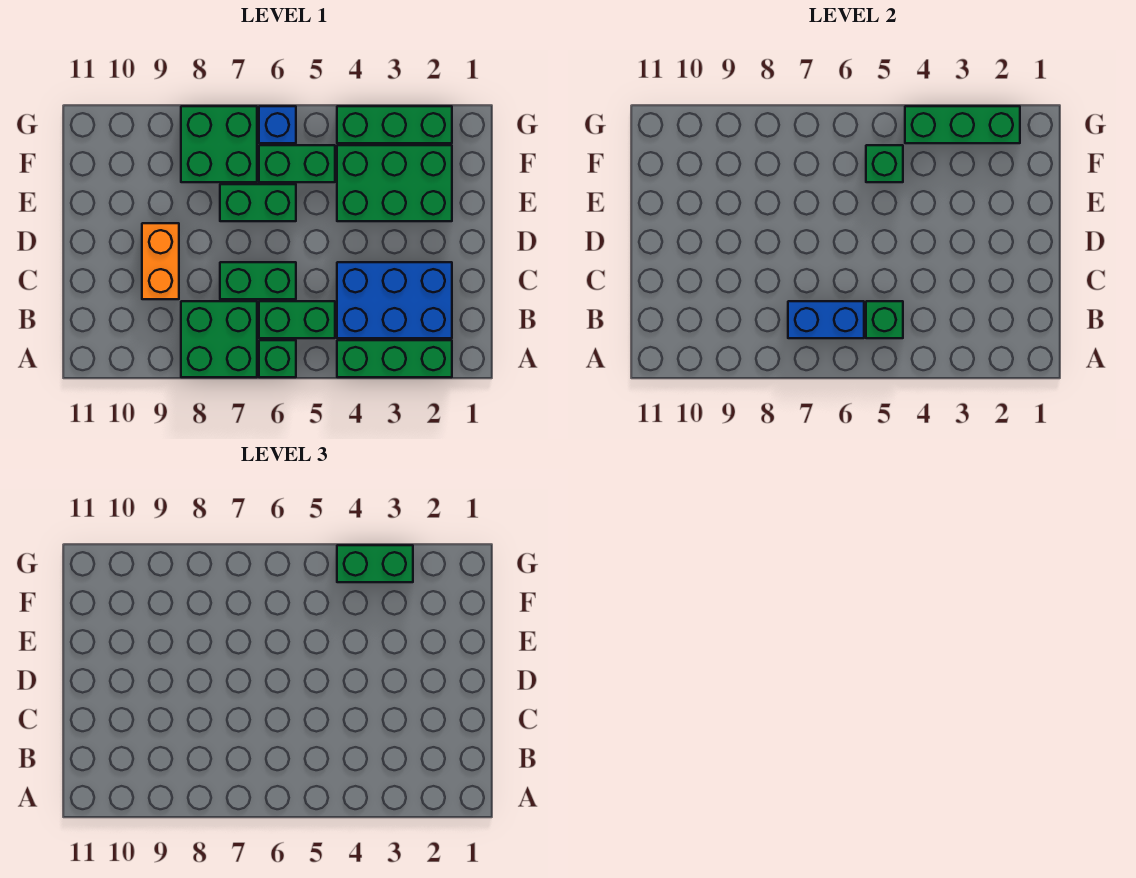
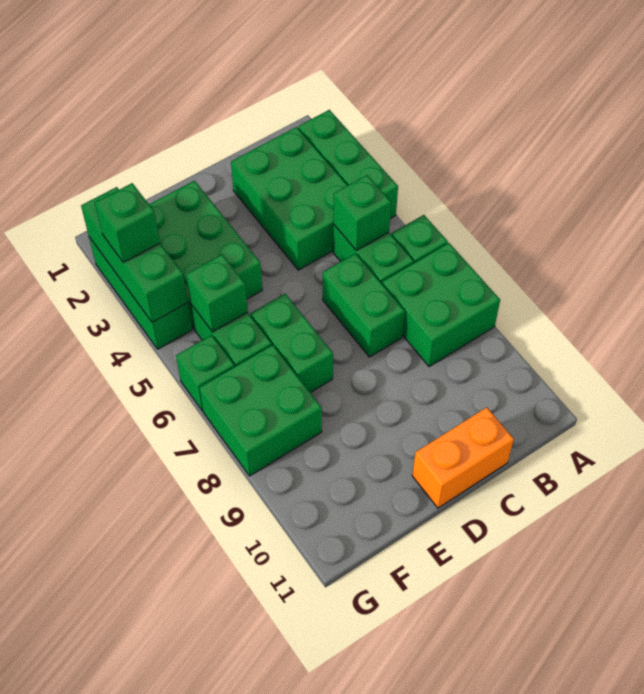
blue brick B2:C4 level 1 -> green brick B2:C4 level 1
blue brick B6:B7 level 2 -> none
orange brick C9:D9 level 1 -> orange brick C11:D11 level 1
green brick G3:G4 level 3 -> green brick G3 level 3
blue brick G6 level 1 -> green brick G6 level 1

